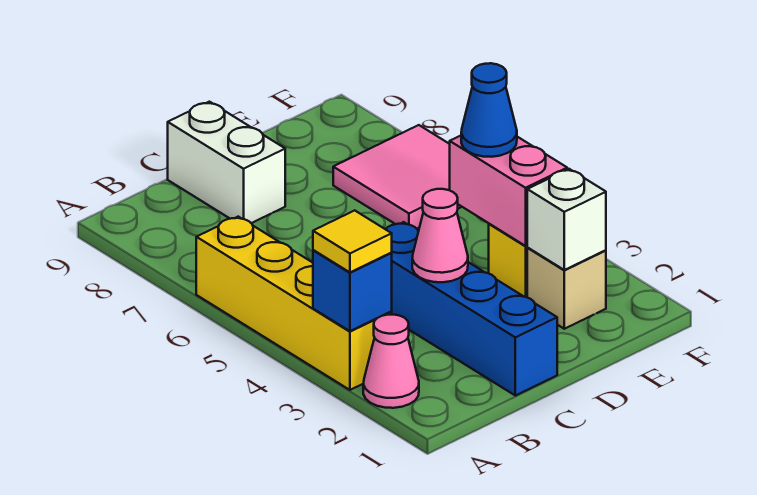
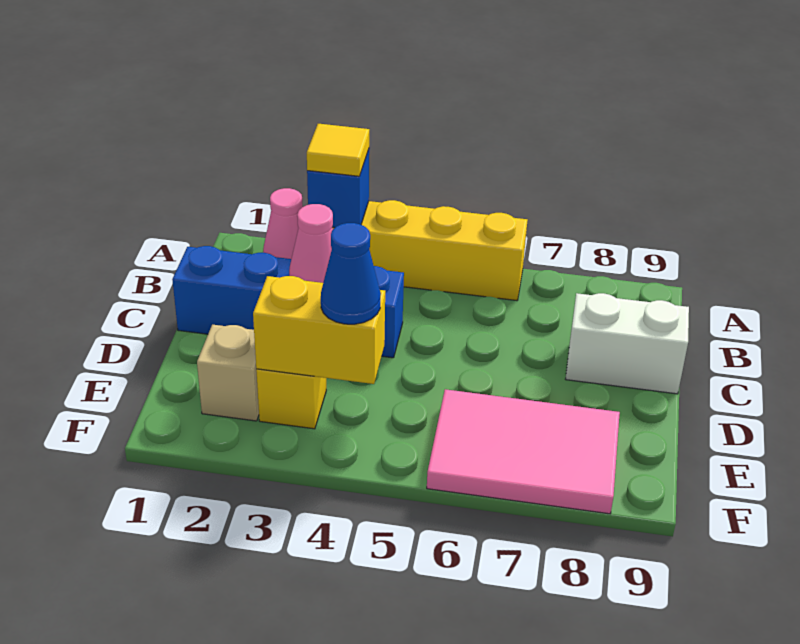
white brick E2 level 2 -> none
pink brick E3:E4 level 2 -> yellow brick E3:E4 level 2
pink tile E6:F7 level 1 -> pink tile E6:F8 level 1

